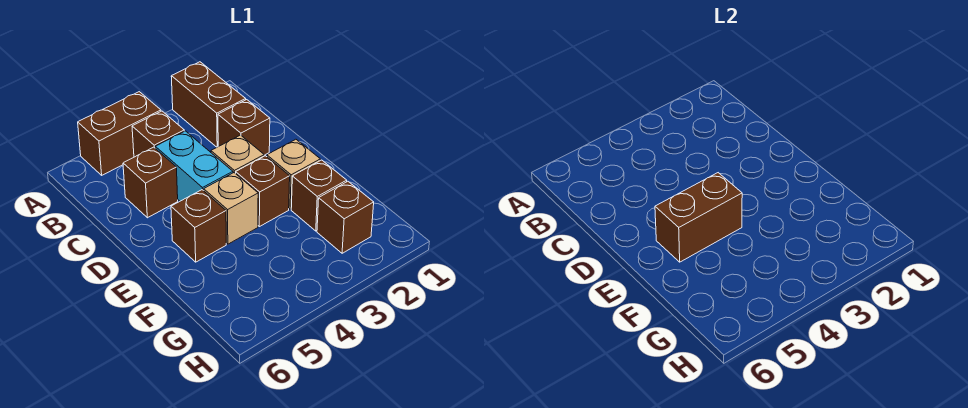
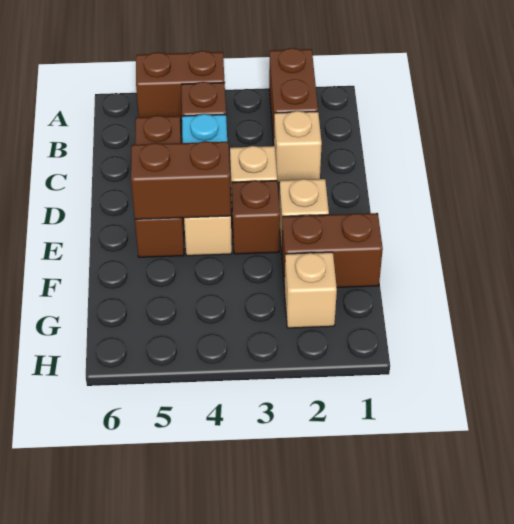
brown brick C2 level 1 -> tan brick C2 level 1
brown brick F2 level 1 -> brown brick F1:F2 level 1
brown brick G2 level 1 -> tan brick G2 level 1

